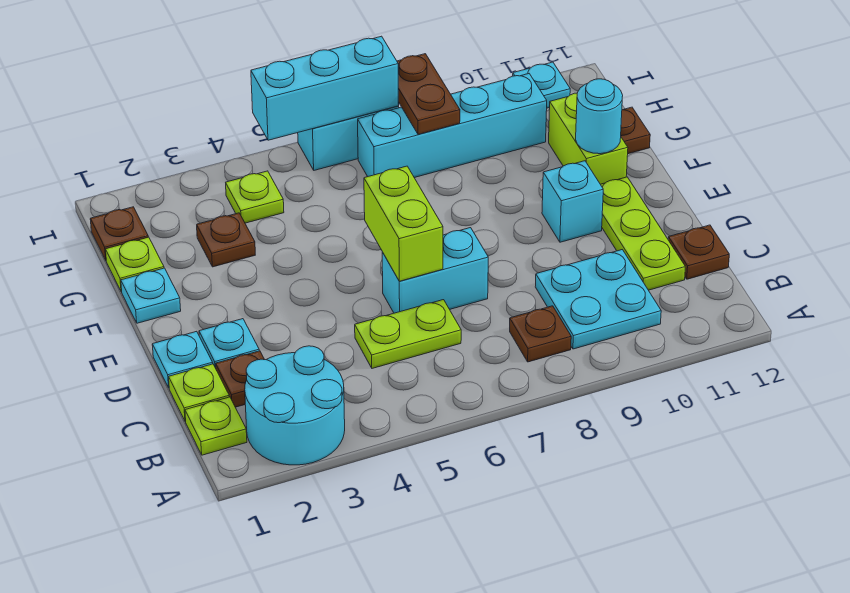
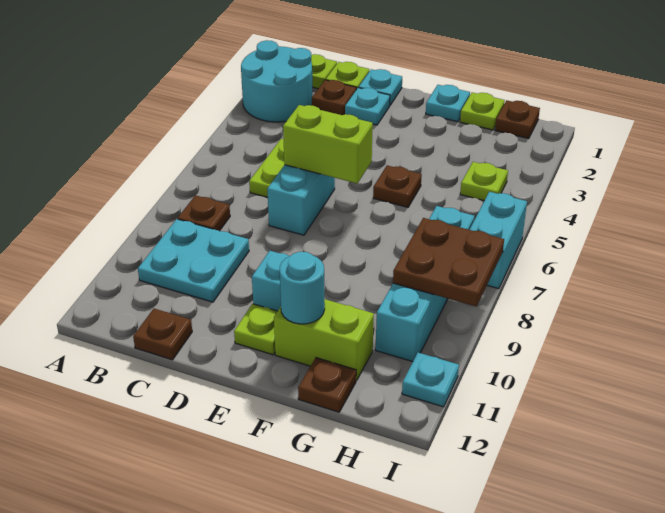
lime plate C11:E11 level 1 -> lime plate E11 level 1
brown plate G3 level 1 -> brown plate F5 level 1
brown plate H8:I8 level 2 -> brown plate H8:I9 level 2
cyan brick I5:I7 level 2 -> none

